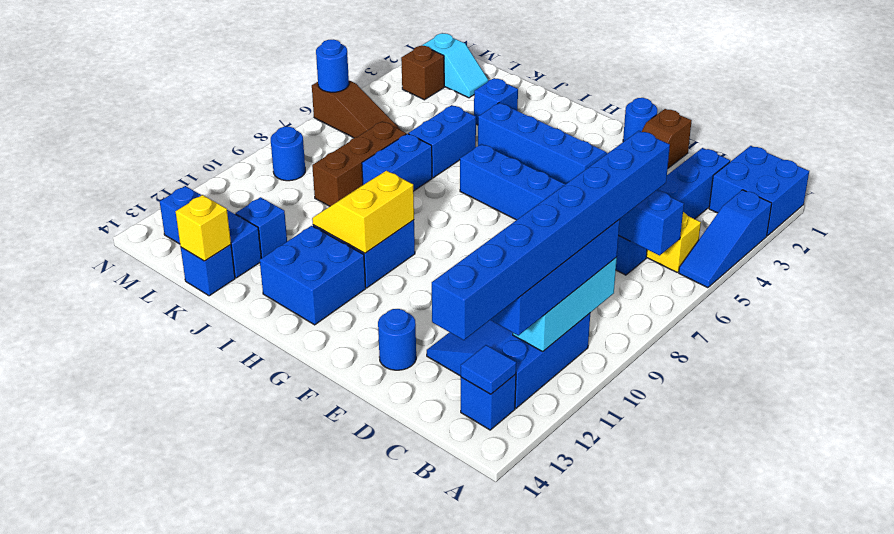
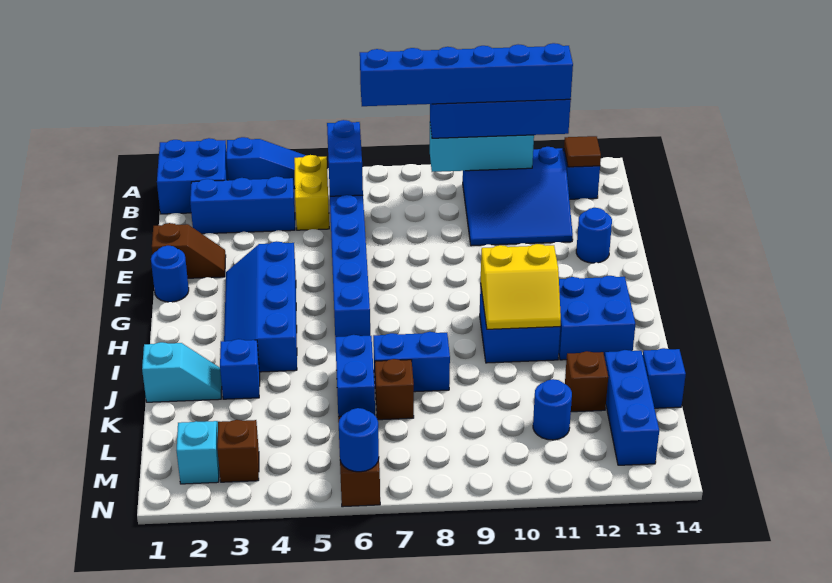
blue brick B7:B14 level 4 -> blue brick B7:B12 level 4
blue tile B13 level 2 -> brown tile B13 level 2
none -> cyan slope J1:J2 level 1 top 1
blue brick J5:J6 level 1 -> blue brick J6:K6 level 1
brown brick K7:K9 level 1 -> brown brick K7 level 1
blue brick K12 level 1 -> brown brick K12 level 1
yellow brick K14 level 2 -> none
blue round brick M9 level 1 -> blue round brick L11 level 1

